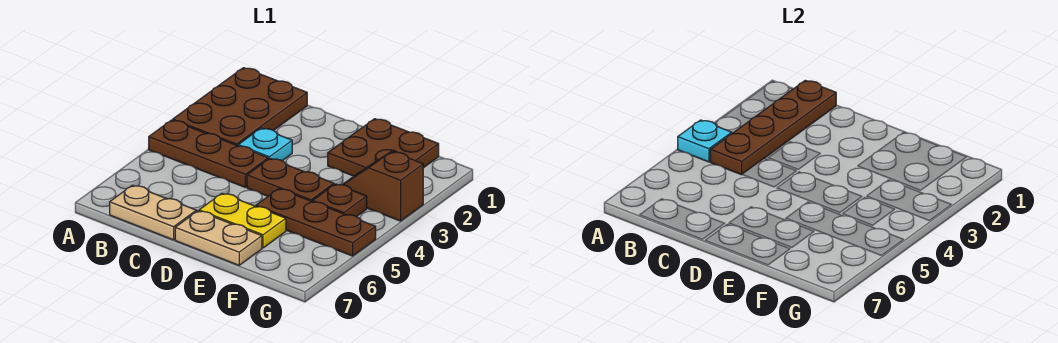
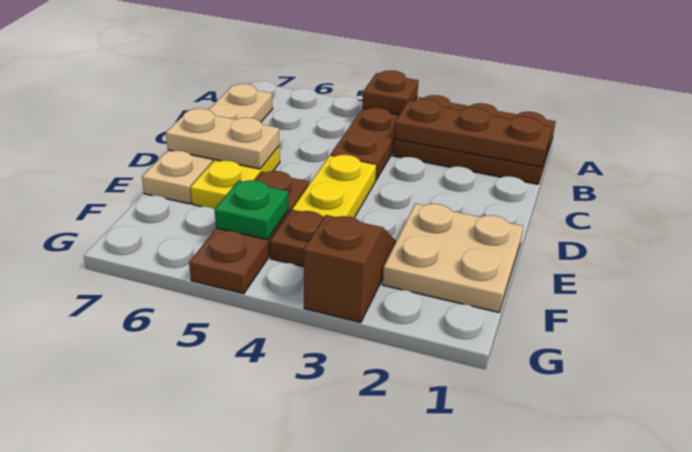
cyan plate A4 level 2 -> brown plate A4 level 2
brown plate B1:B4 level 2 -> brown plate B1:B3 level 2
cyan plate C3 level 1 -> none
brown plate D4:E4 level 1 -> yellow plate D4:E4 level 1
none -> tan plate D6:D7 level 2
brown plate E1:F2 level 1 -> tan plate E1:F2 level 1
none -> green plate F5 level 2

